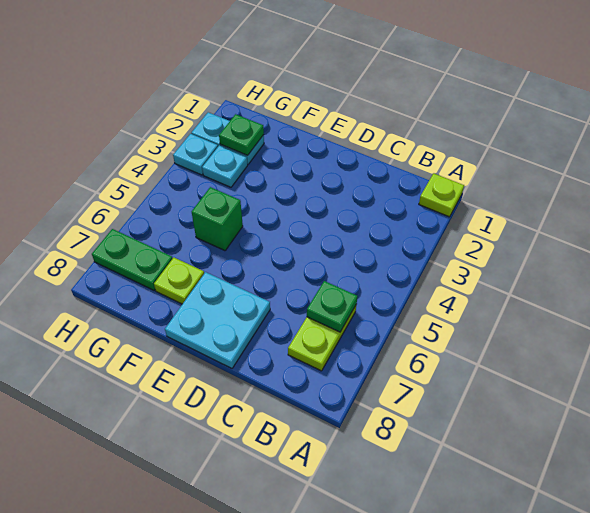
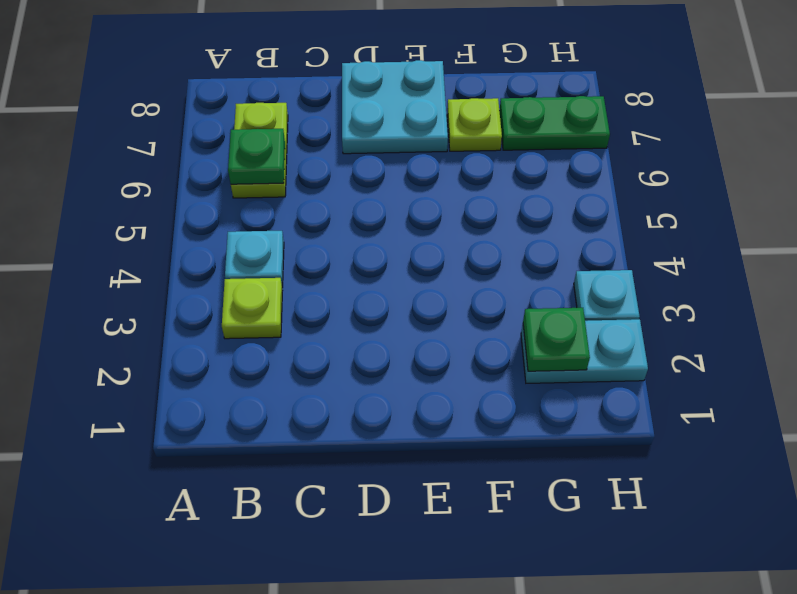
lime plate A1 level 1 -> lime plate B3 level 1
green brick F5 level 1 -> none
cyan plate G3 level 1 -> cyan plate B4 level 1

